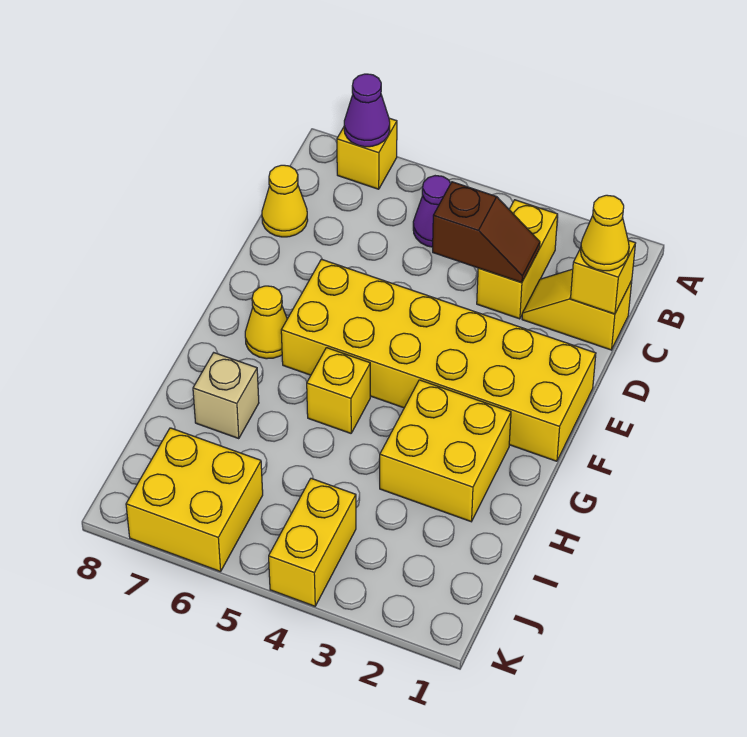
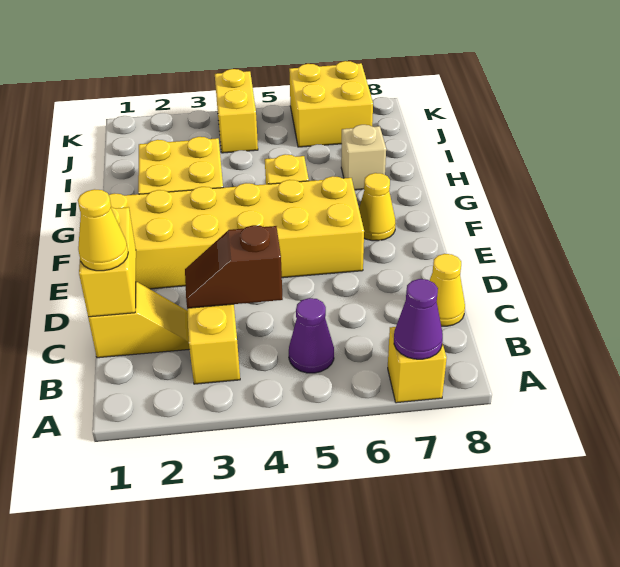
yellow brick C1 level 2 -> yellow brick C1:D1 level 2

